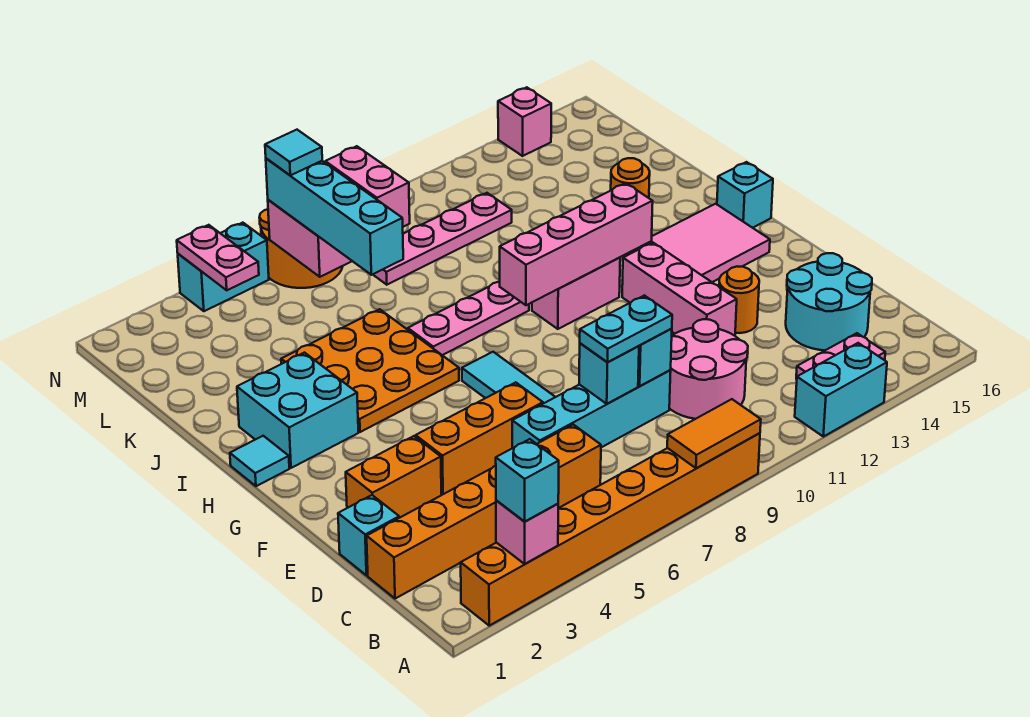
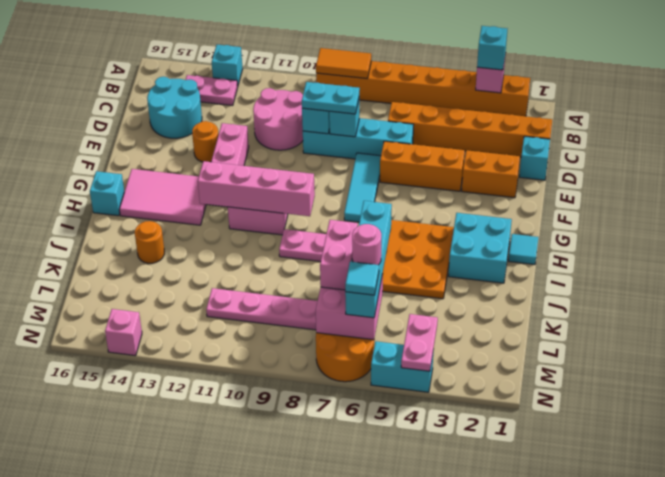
cyan brick A12:A13 level 1 -> cyan brick A13 level 1
none -> pink round brick L6 level 4

